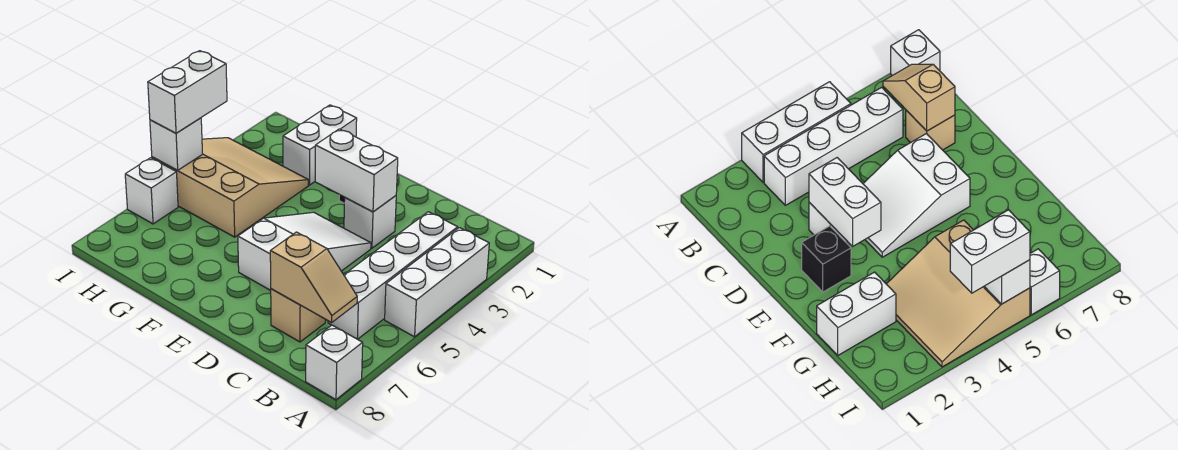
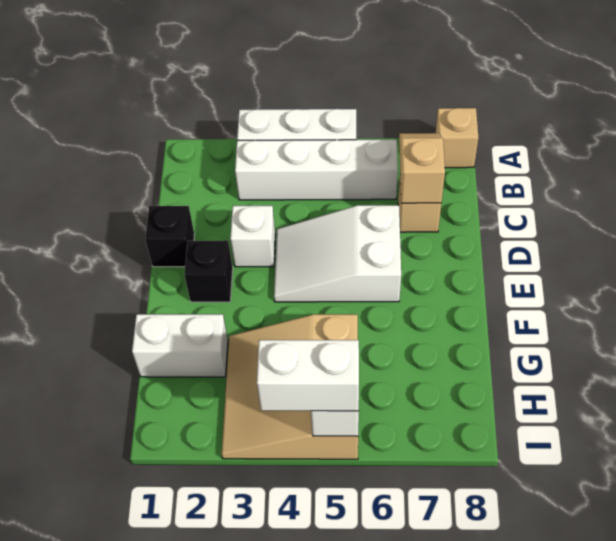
white brick A8 level 1 -> tan brick A8 level 1
none -> black brick D1 level 1
white brick D3:E3 level 2 -> none
white brick I6 level 1 -> none

